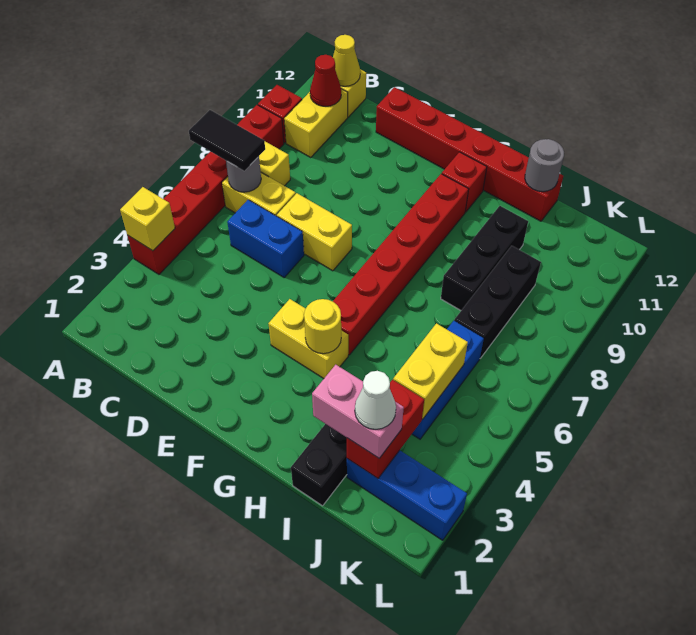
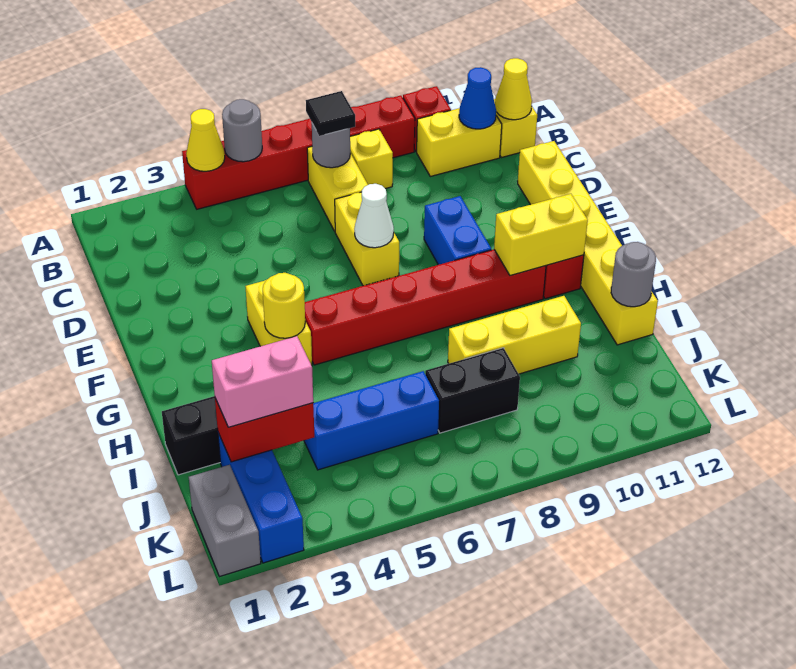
yellow brick A4 level 2 -> yellow cone A4 level 2
none -> grey round brick A5 level 2
black tile A7:B7 level 3 -> black tile B7 level 3
red cone B11 level 2 -> blue cone B11 level 2
blue brick C6:D6 level 1 -> blue brick E9:F9 level 1
red brick D12:I12 level 1 -> yellow brick D12:I12 level 1
pink brick I2:J2 level 3 -> pink brick J2:J3 level 3
black brick I8:I10 level 1 -> yellow brick I8:I10 level 1
white cone J2 level 4 -> white cone E7 level 2
yellow brick J4:J5 level 2 -> yellow brick G10:G11 level 2
black brick J7:J9 level 1 -> black brick J7:J8 level 1
none -> grey brick K1:L1 level 1

